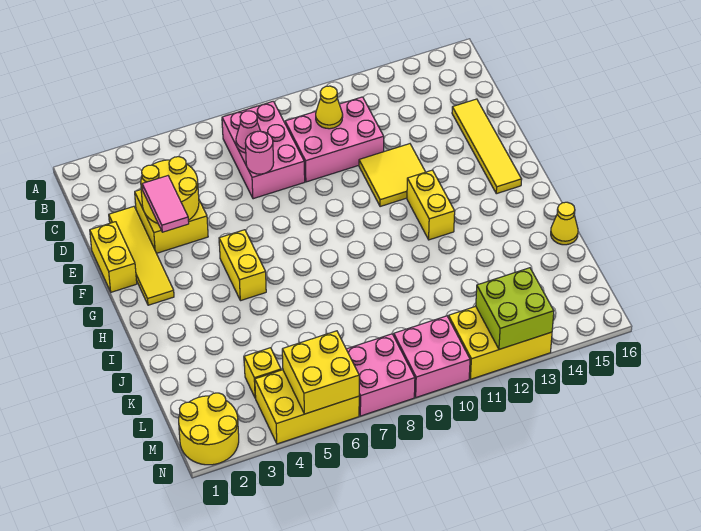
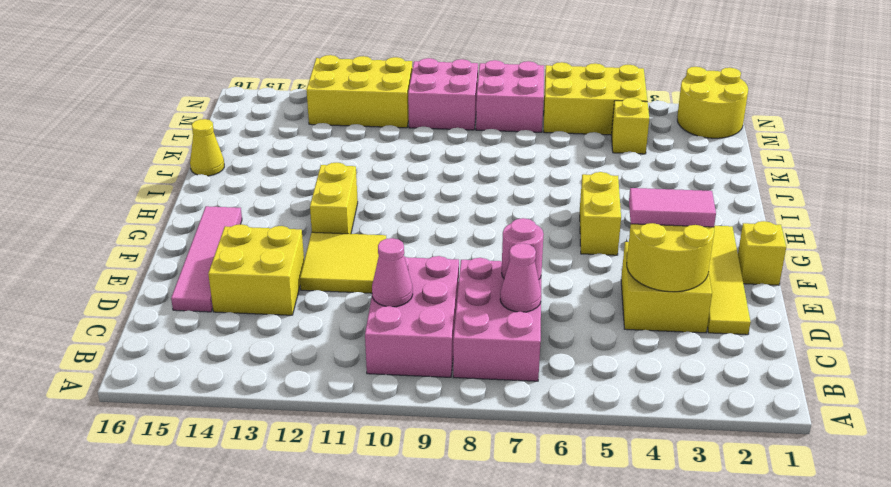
pink brick C9:D11 level 1 -> pink brick B9:D10 level 1
yellow cone C10 level 2 -> pink cone C10 level 2
yellow tile D15:G15 level 1 -> pink tile D15:G15 level 1
yellow brick E1:F1 level 1 -> yellow brick F1 level 1
pink tile E3:F3 level 3 -> pink tile E3:E4 level 3
yellow brick M5:N6 level 2 -> yellow brick D13:E14 level 1
lime brick M12:N13 level 2 -> none

